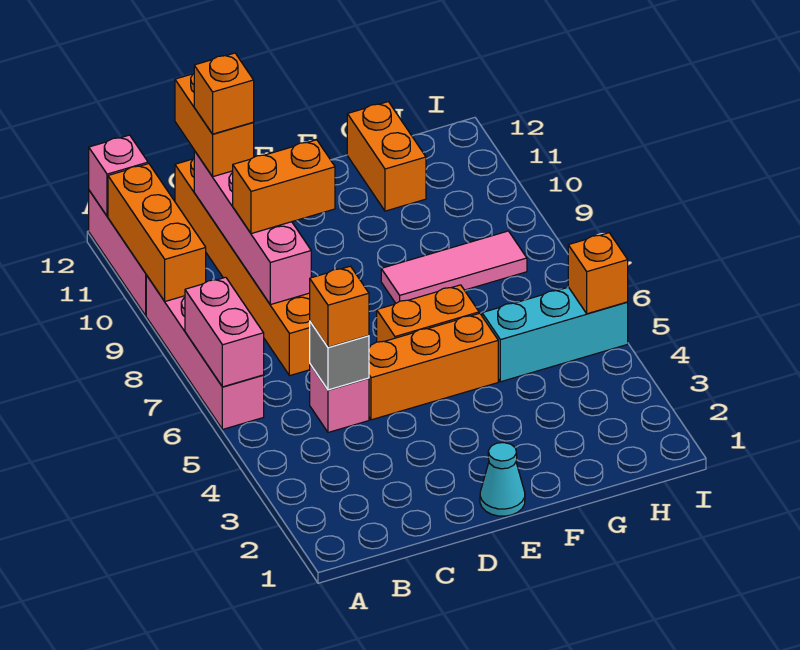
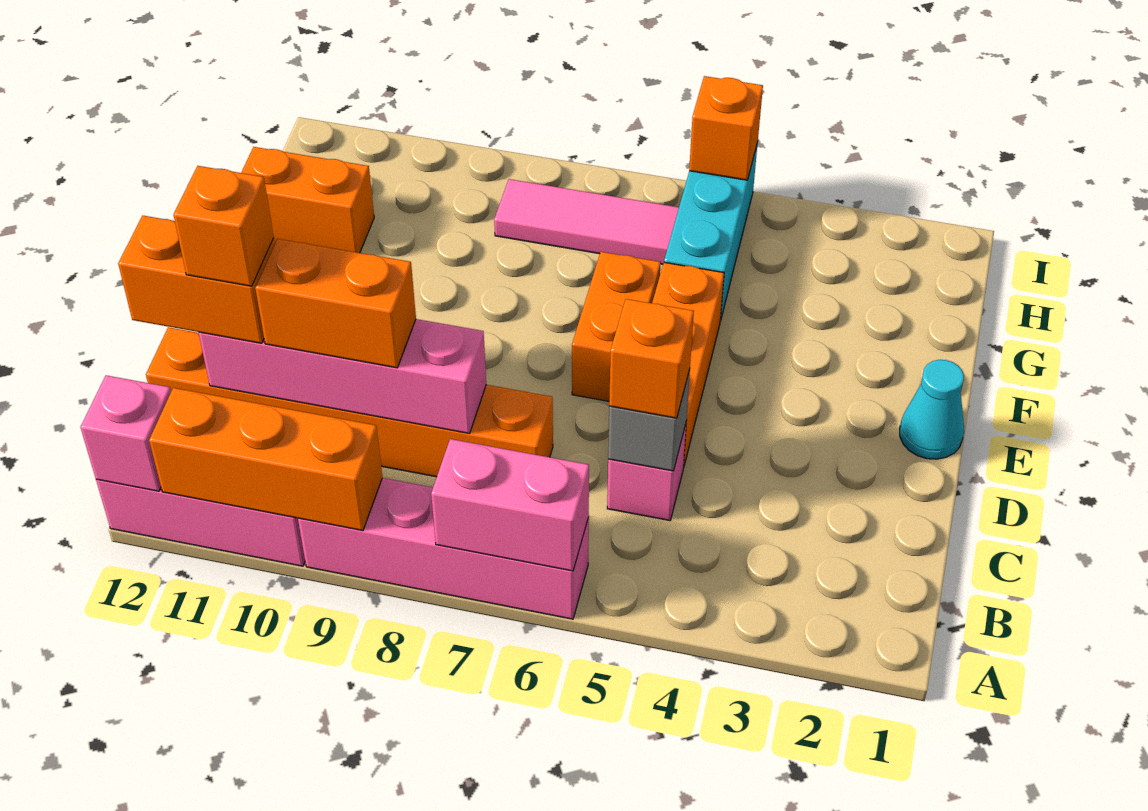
orange brick C9:D9 level 3 -> orange brick C9:C10 level 3
pink tile F8:H8 level 1 -> pink tile H6:H8 level 1

